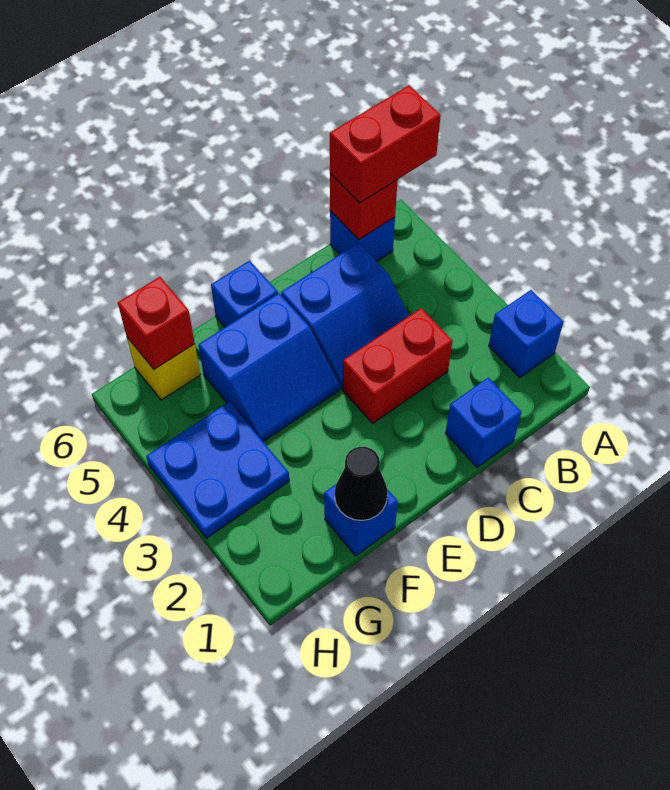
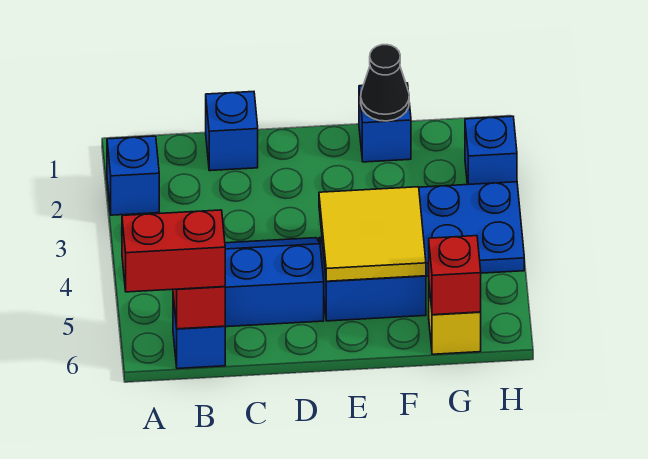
red brick C3:D3 level 1 -> none
none -> yellow tile E4:F5 level 2
blue brick E6 level 1 -> blue brick H2 level 1

